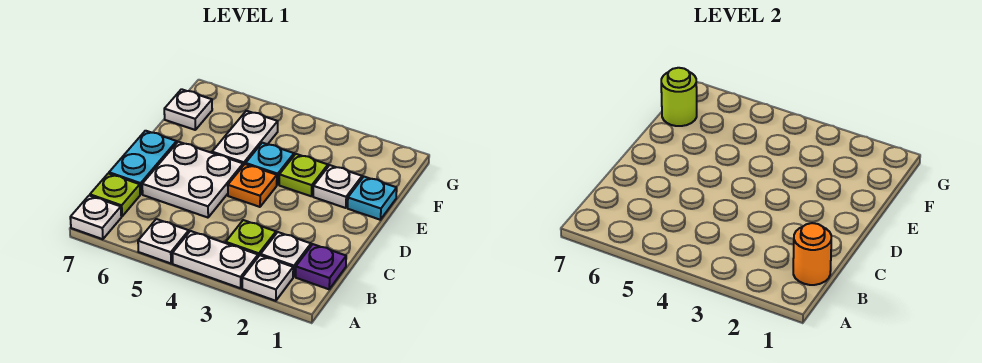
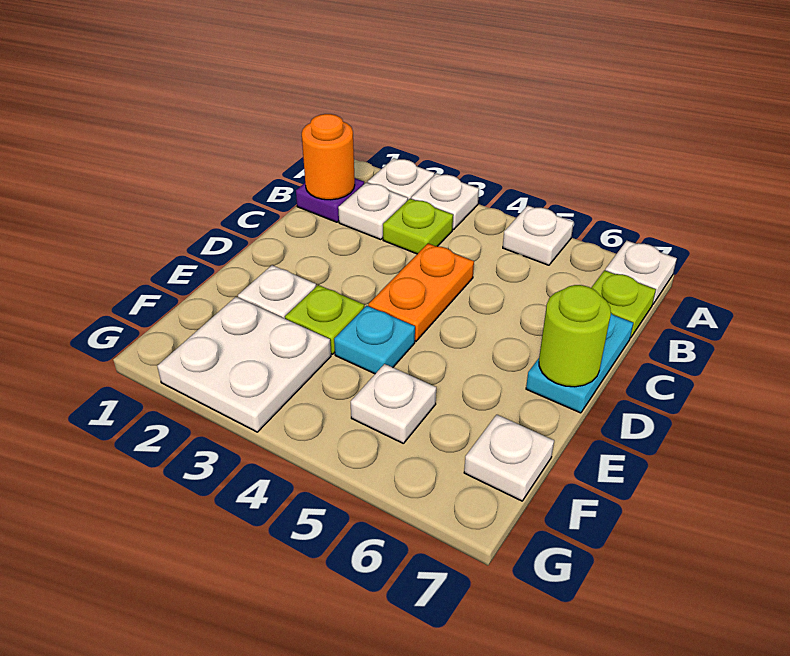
white plate A3:A4 level 1 -> white plate A3 level 1
white plate C5:D6 level 1 -> white plate F2:G3 level 1
orange plate D4 level 1 -> orange plate C4:D4 level 1
cyan plate E1 level 1 -> none
white plate E5:F5 level 1 -> white plate F5 level 1
lime round brick F7 level 2 -> lime round brick D7 level 2

